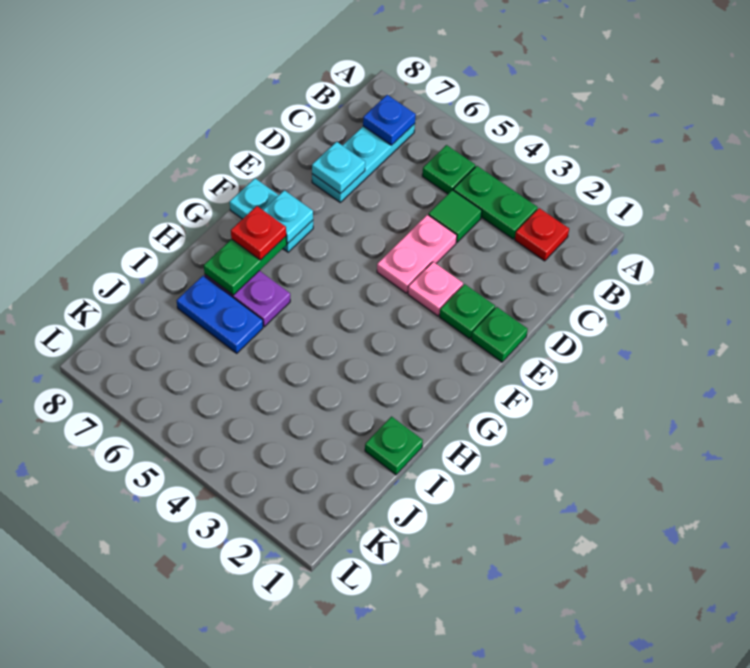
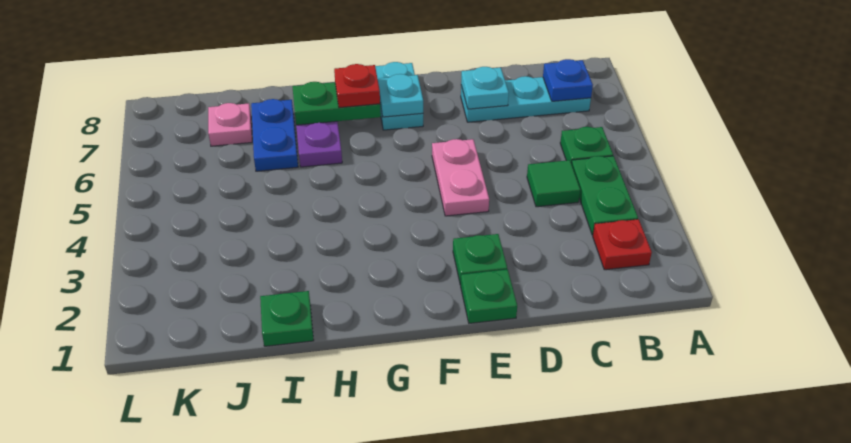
pink plate D4:E4 level 1 -> pink plate E4:E5 level 1
pink plate E3 level 1 -> pink plate J7 level 1

